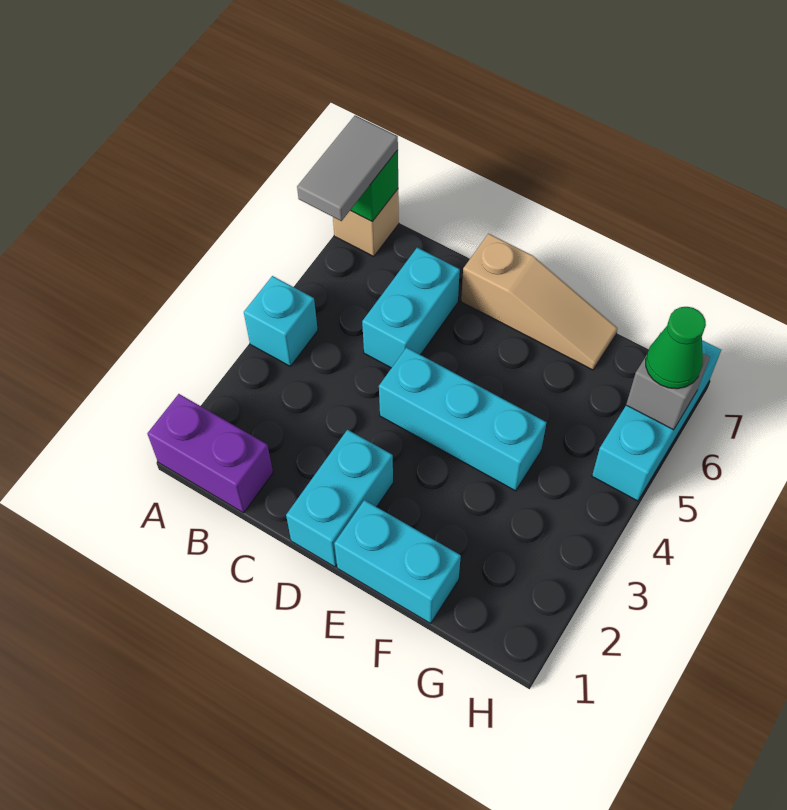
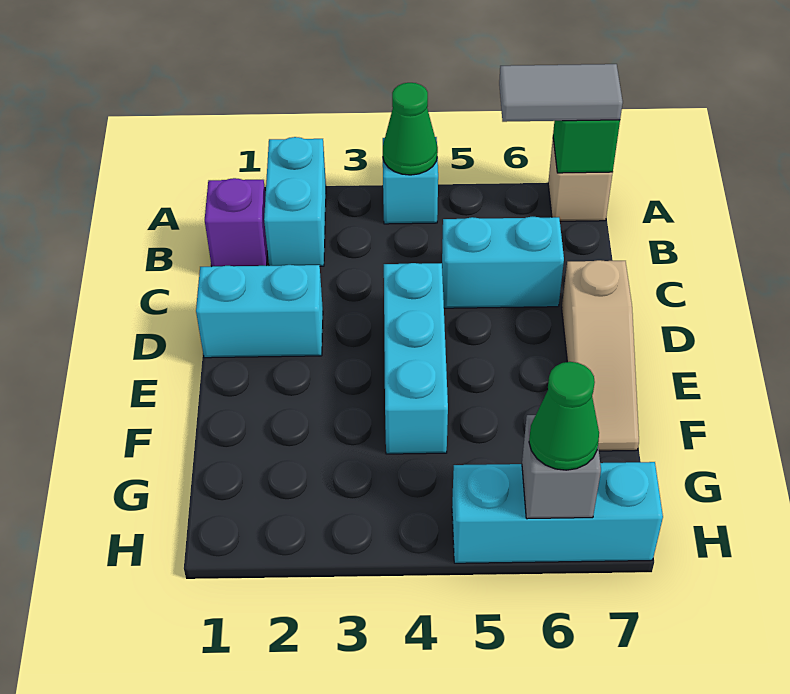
purple brick A1:B1 level 1 -> purple brick B1 level 1
none -> green cone A4 level 2
cyan brick E1:F1 level 1 -> cyan brick A2:B2 level 1

